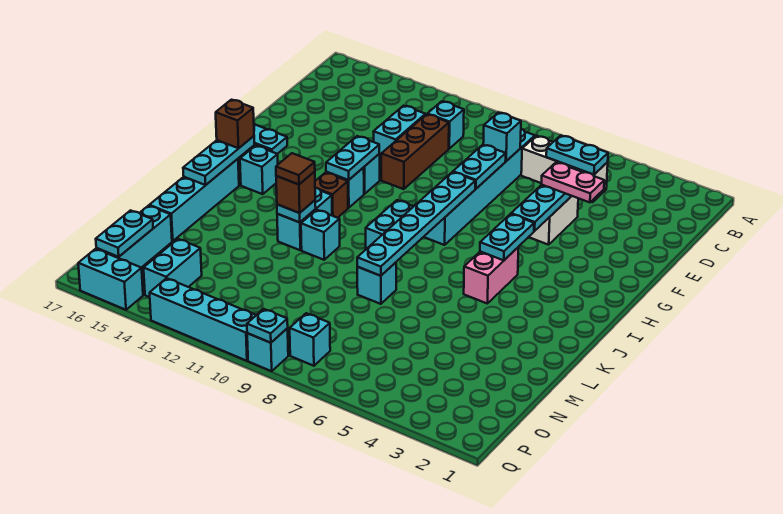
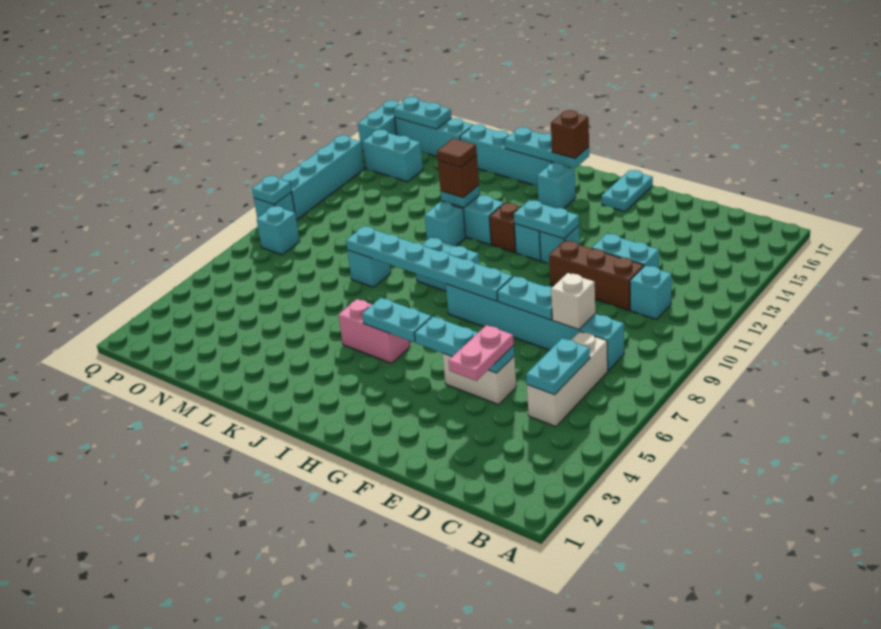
cyan brick D8 level 2 -> white brick D8 level 2

